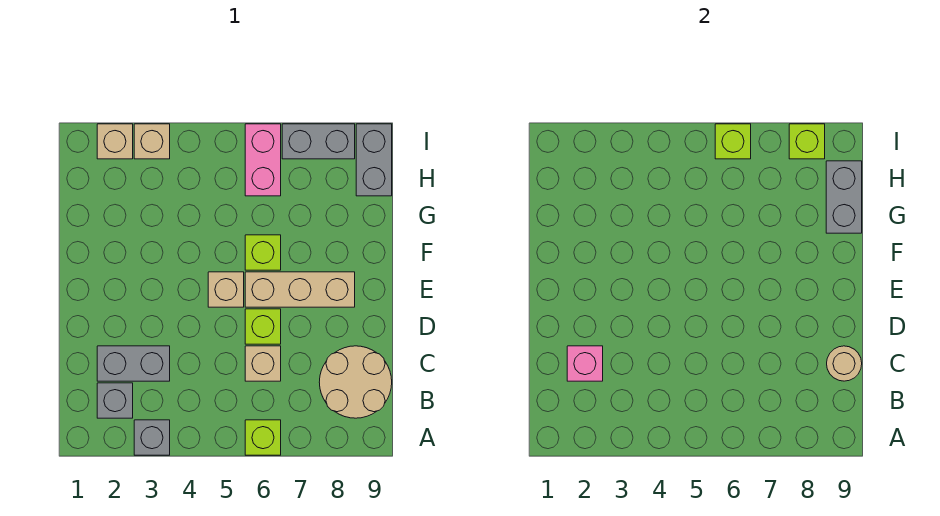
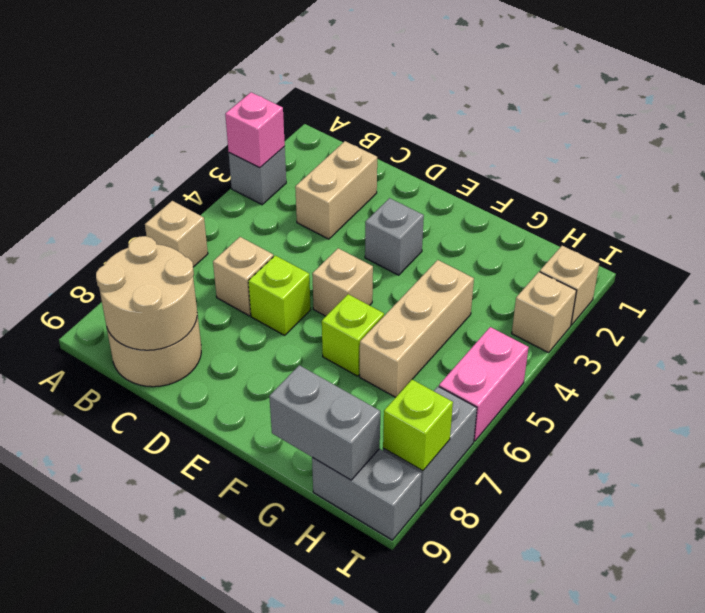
lime brick A6 level 1 -> tan brick A6 level 1
grey brick B2 level 1 -> grey brick E3 level 1
grey brick C2:C3 level 1 -> tan brick C2:C3 level 1
pink brick C2 level 2 -> pink brick A3 level 2
tan round brick C9 level 2 -> tan round brick B8:C9 level 2
tan brick E6:E8 level 1 -> tan brick G4:G6 level 1
pink brick H6:I6 level 1 -> pink brick I5:I6 level 1
lime brick I6 level 2 -> none

